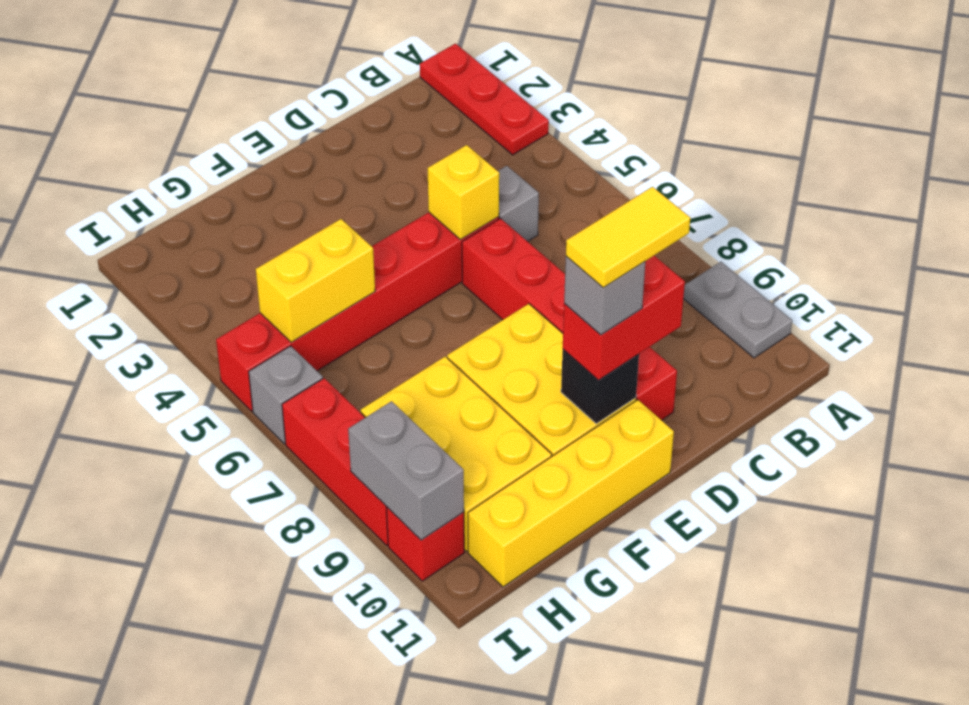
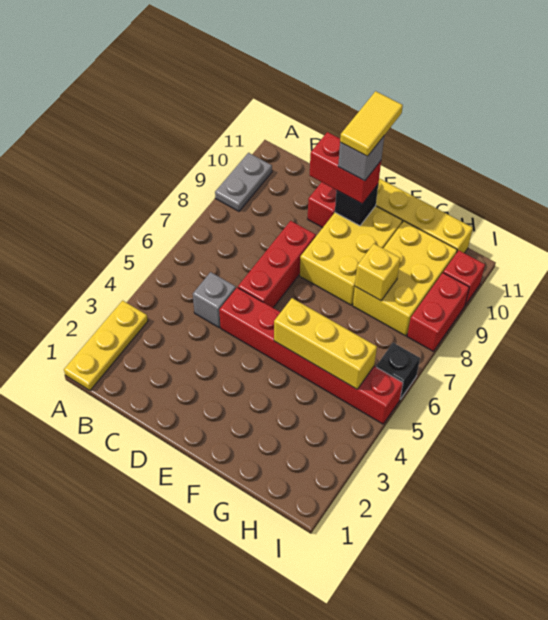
red plate A1:A3 level 1 -> yellow plate A1:A3 level 1
yellow brick D5 level 2 -> yellow brick G8 level 2
yellow tile D10:E10 level 5 -> yellow tile E10:E11 level 5
yellow brick G5:H5 level 2 -> yellow brick F5:H5 level 2
grey brick I6 level 1 -> black brick I6 level 1
red brick I7:I9 level 1 -> red brick I8:I9 level 1
grey brick I9:I10 level 2 -> none

